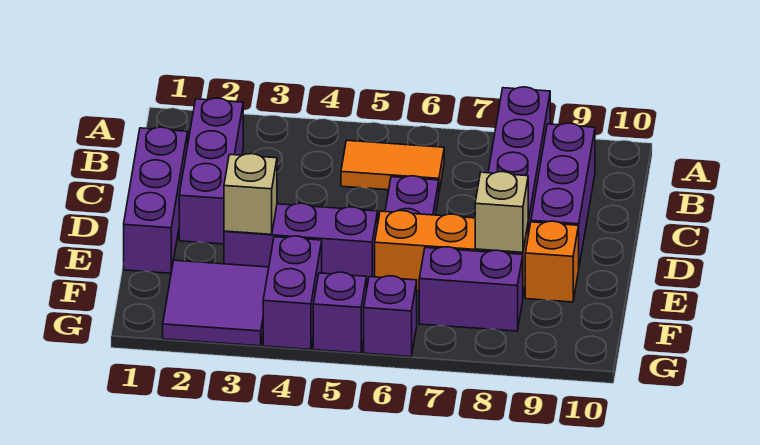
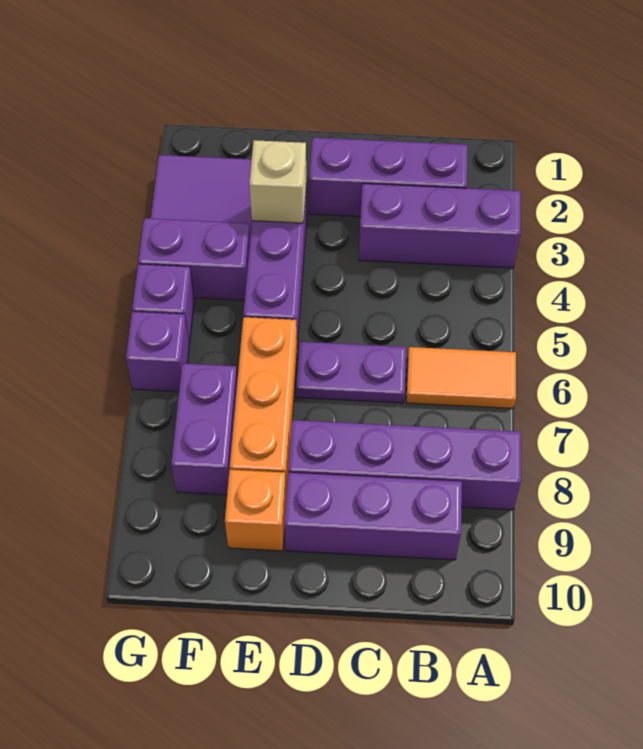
orange tile B5:B6 level 1 -> orange tile A6:B6 level 1
purple brick C1:E1 level 1 -> purple brick A3:C3 level 1
tan brick E8 level 2 -> none

